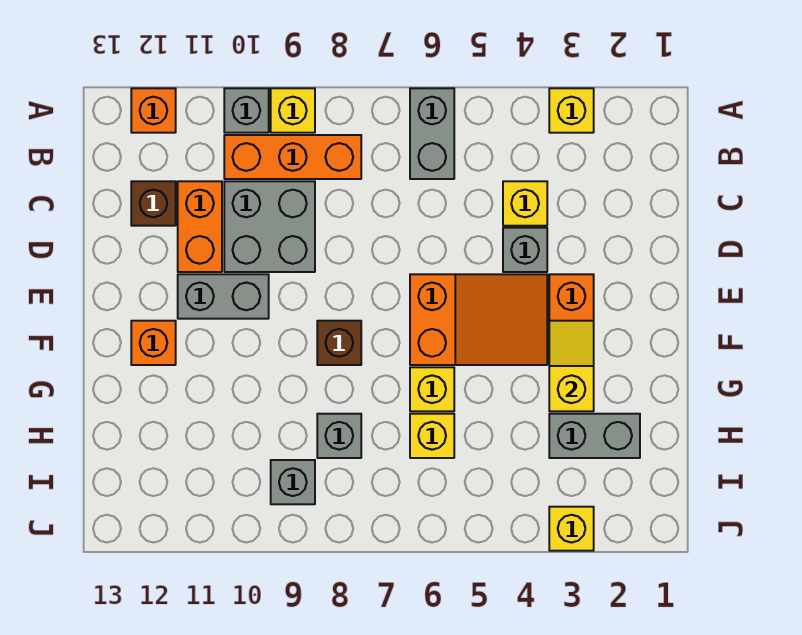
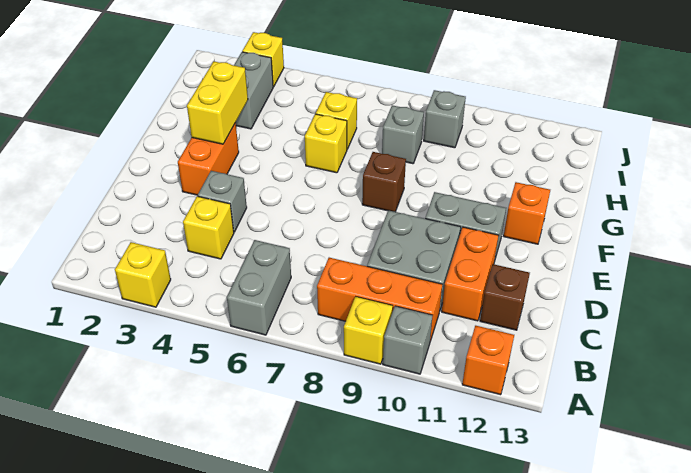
orange slope E4:F6 level 1 top 6 -> none
yellow slope F3:G3 level 2 top G -> yellow brick F3:G3 level 2
grey brick H2:H3 level 1 -> grey brick H3:I3 level 1

